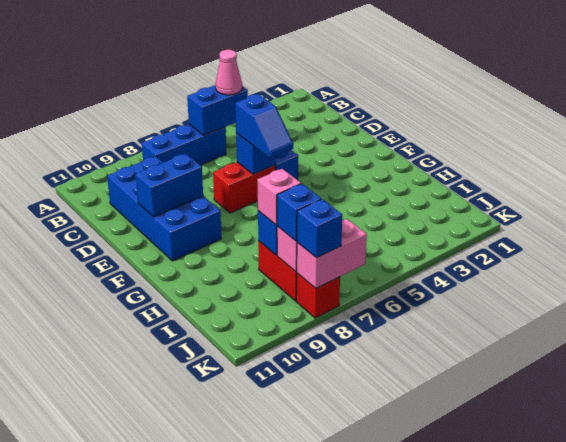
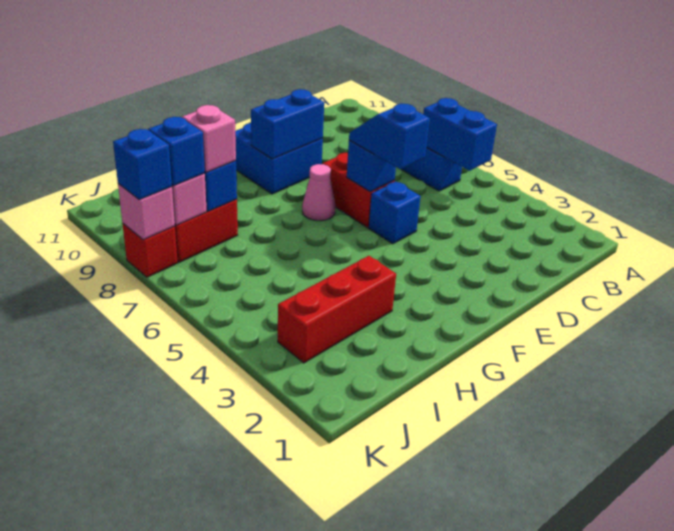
pink cone B5 level 3 -> pink cone F7 level 1
blue brick C9:F10 level 1 -> blue brick E9:F10 level 1
blue slope E6:F6 level 3 top E -> blue slope E5:E6 level 3 top 5
blue brick E9:E10 level 2 -> blue brick E9:F9 level 2
none -> red brick H3:J3 level 1
pink brick K7:K8 level 2 -> pink brick K8 level 2

